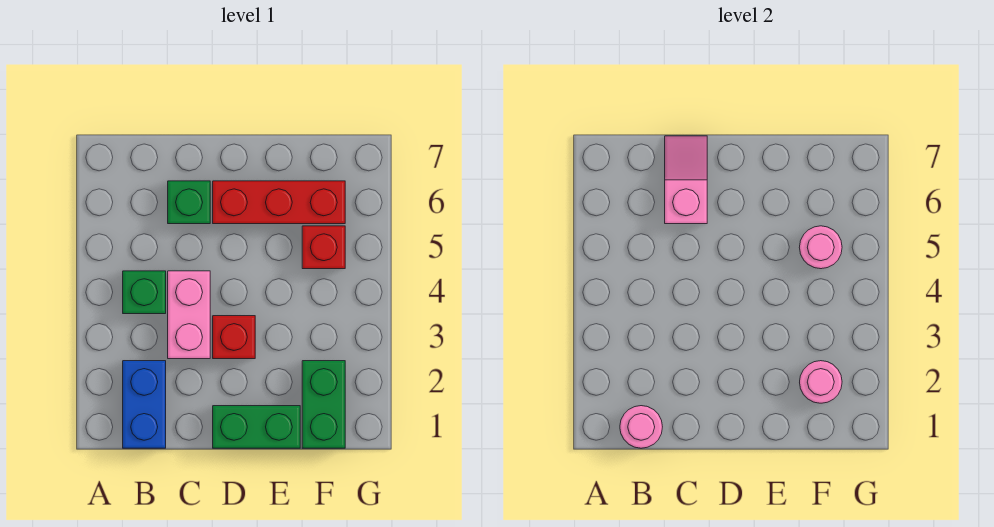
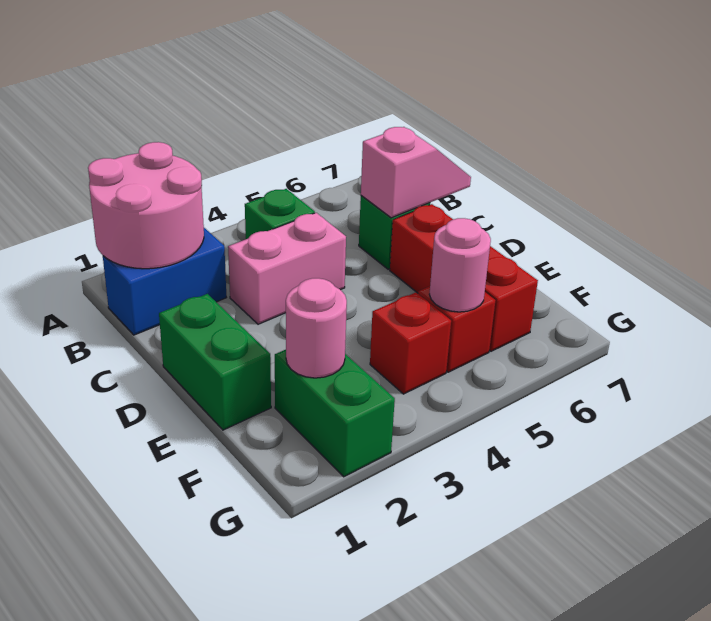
pink round brick B1 level 2 -> pink round brick A1:B2 level 2
red brick D3 level 1 -> red brick F4 level 1
green brick F1:F2 level 1 -> green brick F2:G2 level 1

